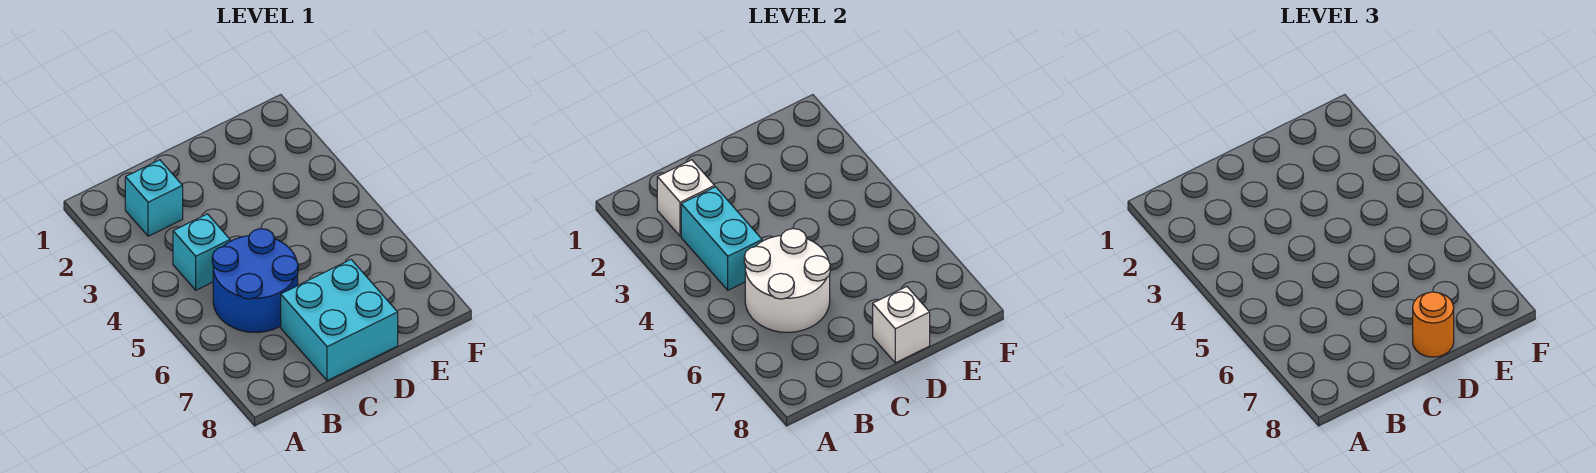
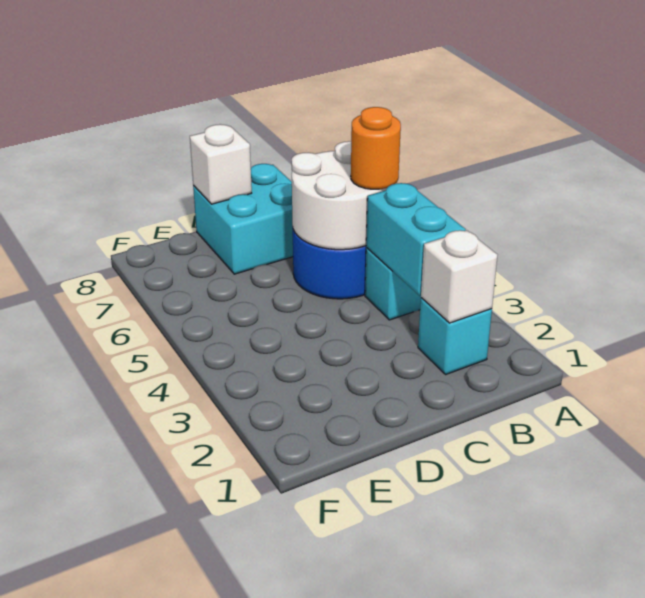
orange round brick D8 level 3 -> orange round brick B5 level 3

